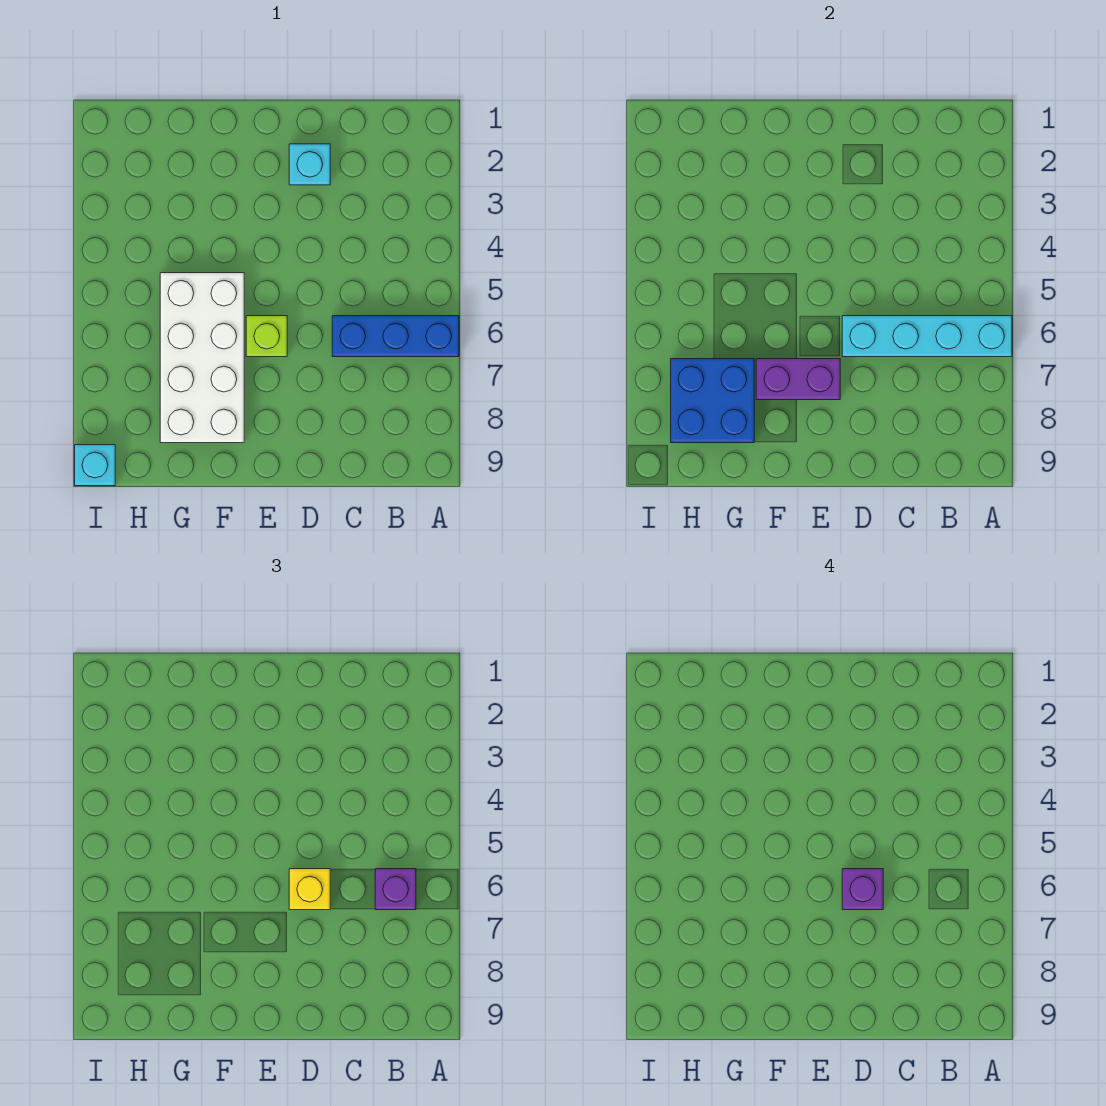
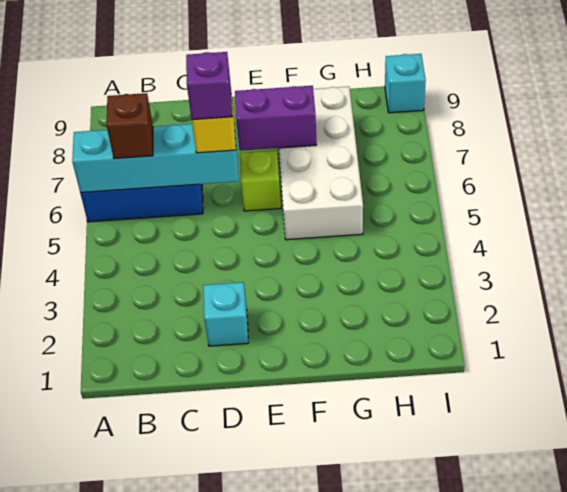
purple brick B6 level 3 -> brown brick B6 level 3
blue brick G7:H8 level 2 -> none

